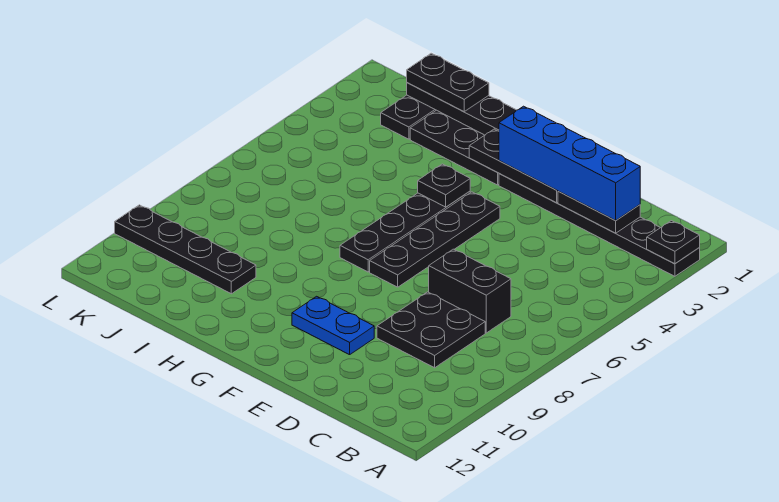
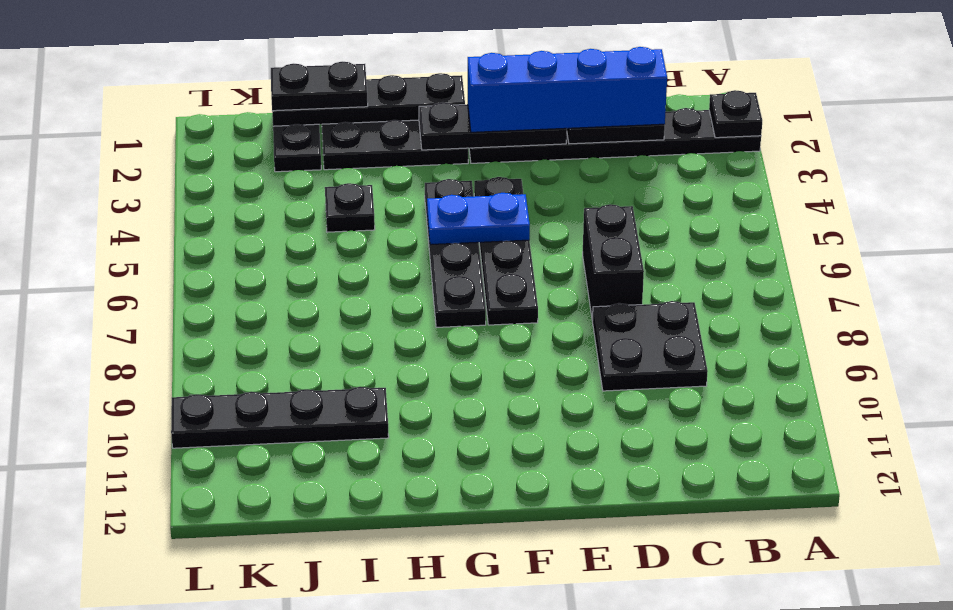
black brick C7:D7 level 1 -> black brick D6:D7 level 1
blue plate E10:F10 level 1 -> blue plate F5:G5 level 2
black plate G4 level 2 -> black plate I4 level 1

